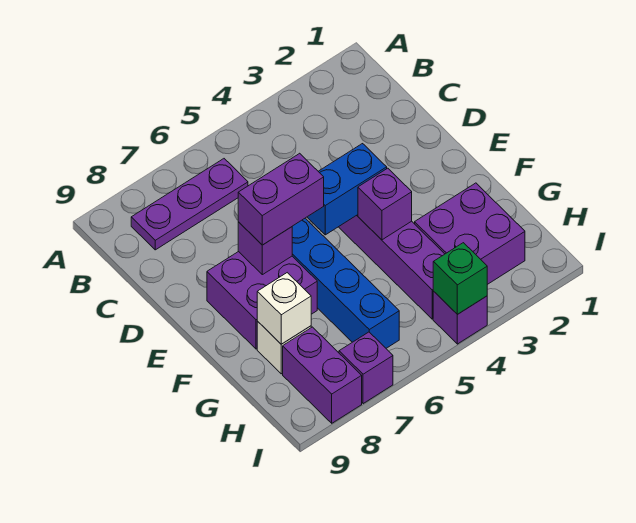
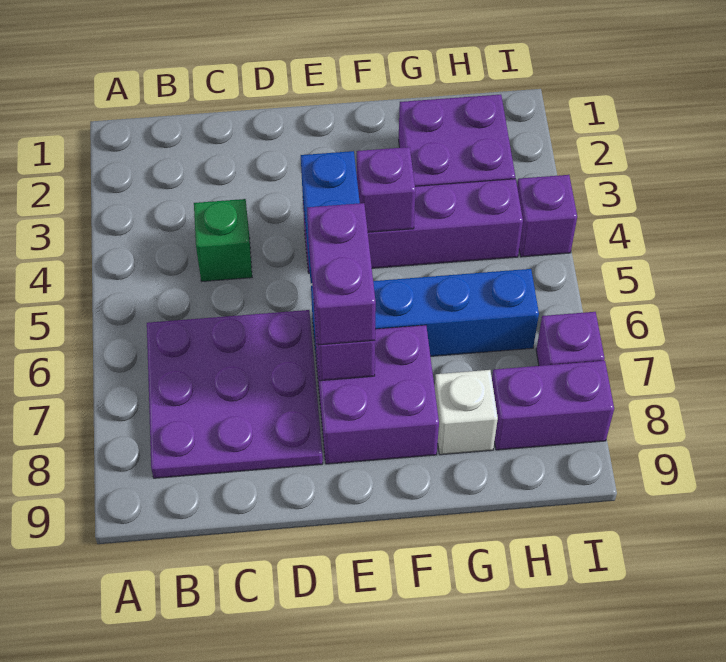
purple plate B6:B8 level 1 -> purple plate B6:D8 level 1
white brick G8 level 2 -> none
green brick I4 level 2 -> green brick C4 level 1

